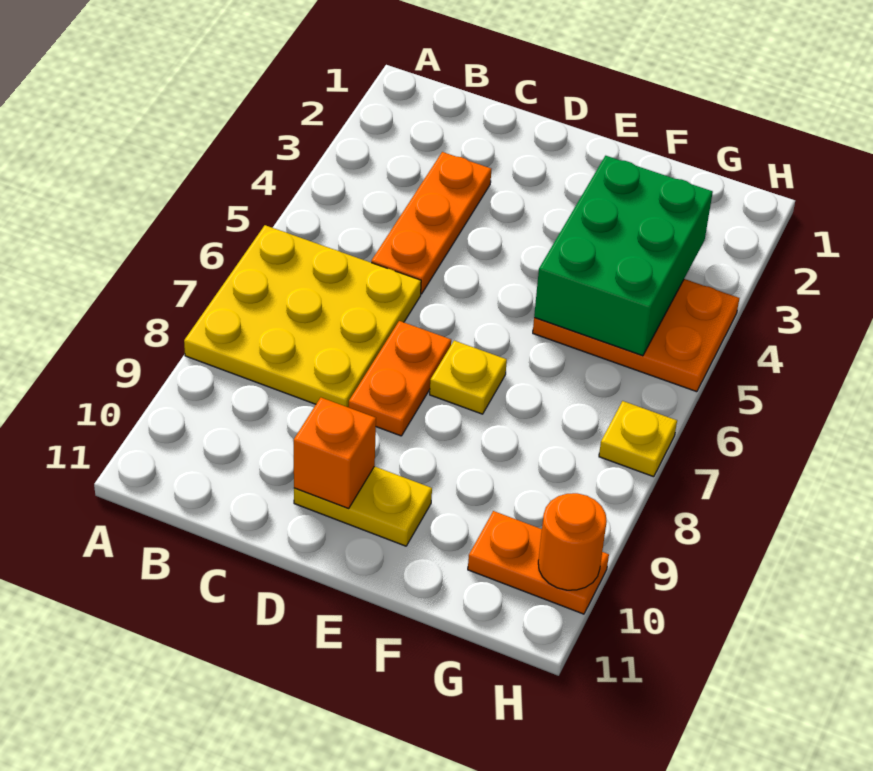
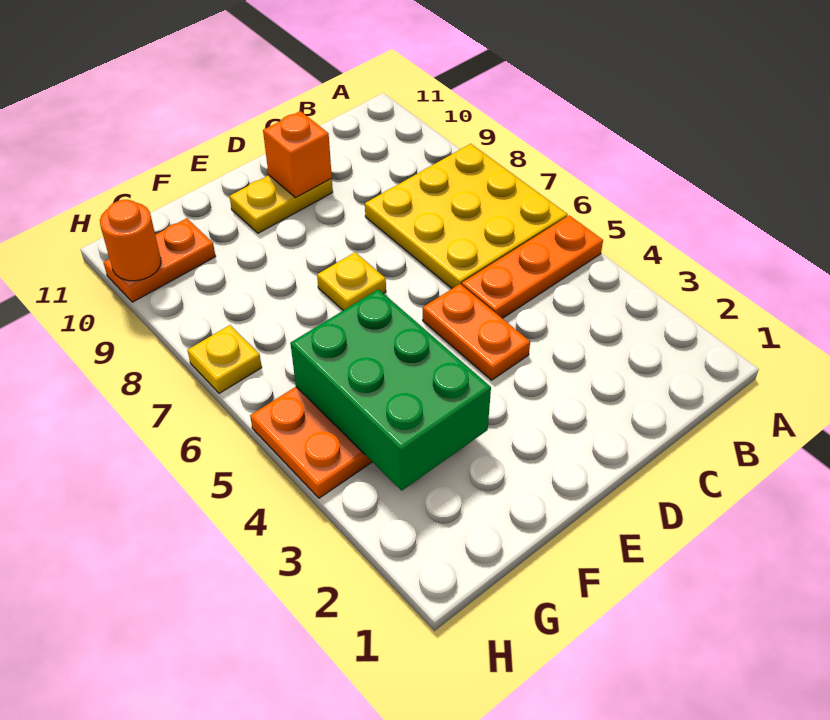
orange plate C3:C5 level 1 -> orange plate A5:C5 level 1
orange plate D7:D8 level 1 -> orange plate D4:D5 level 1

